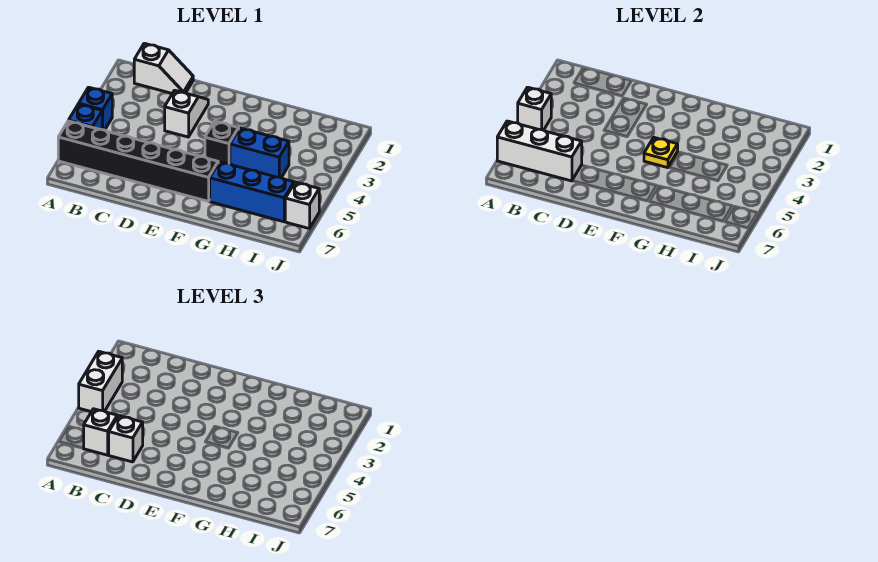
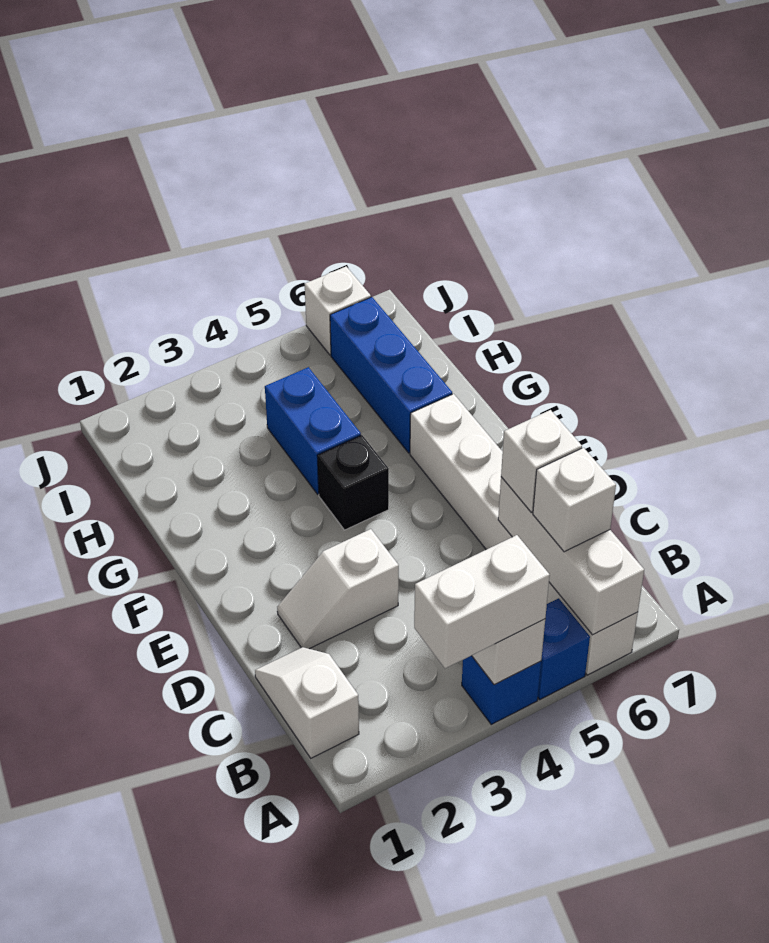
black brick A6:F6 level 1 -> white brick A6:F6 level 1
yellow plate F4 level 2 -> none

